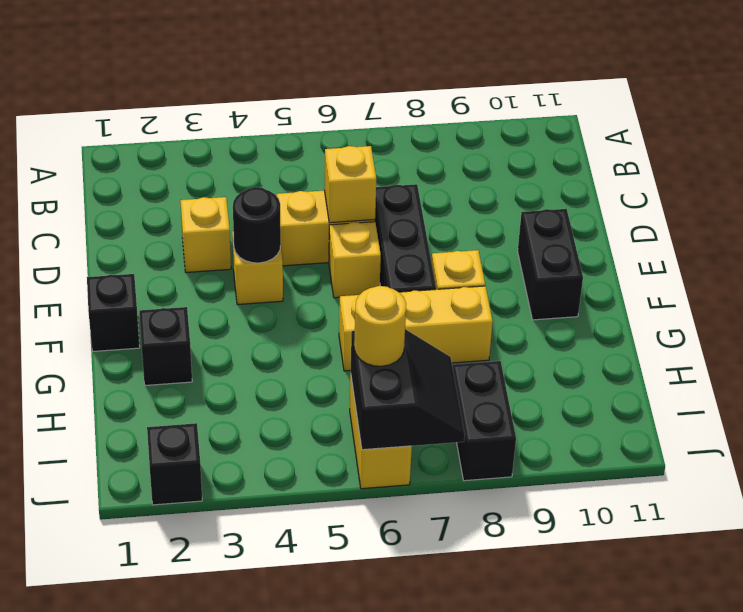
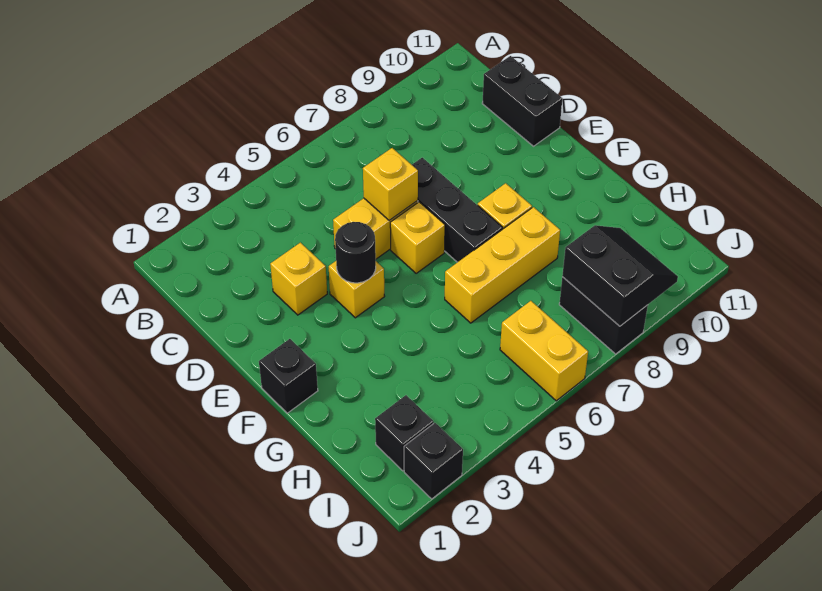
black brick E10:F10 level 1 -> black brick C11:D11 level 1
black brick G2 level 1 -> black brick I2 level 1
black slope I6:J7 level 2 top 6 -> black slope I8:J9 level 2 top 8
yellow round brick I6 level 3 -> none

